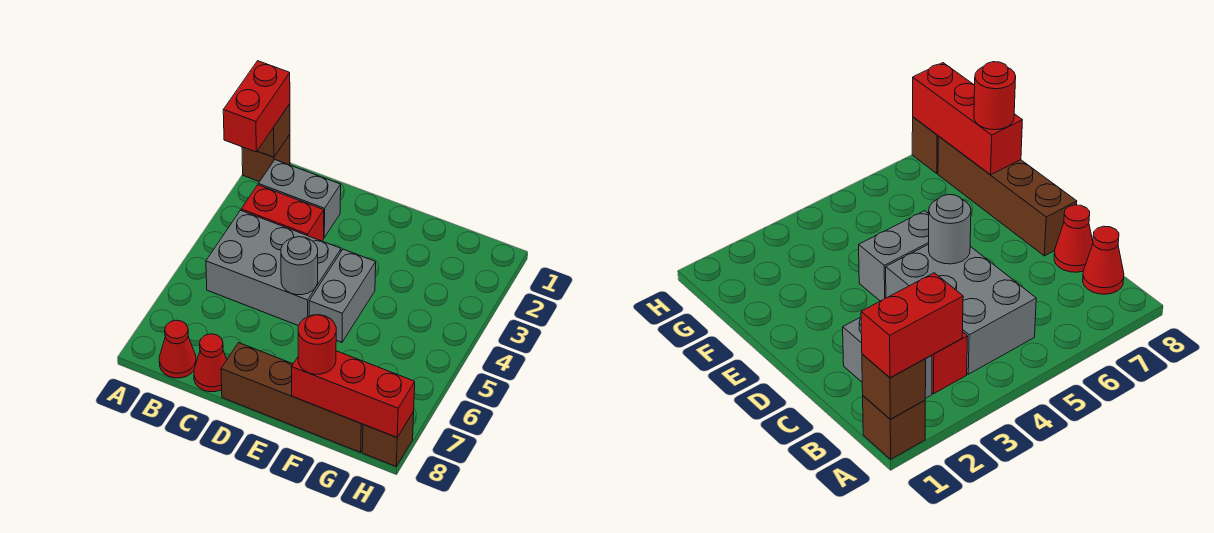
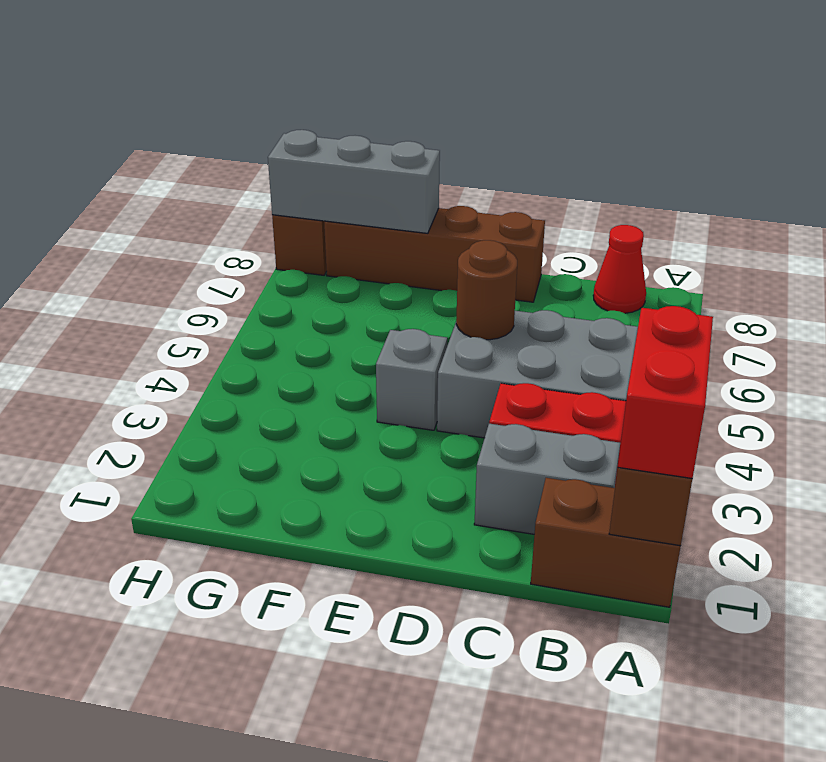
brown brick A1 level 1 -> brown brick A1:B1 level 1
red cone C8 level 1 -> none
grey round brick D5 level 2 -> brown round brick D5 level 2
grey brick E4:E5 level 1 -> grey brick E4 level 1
red brick F8:H8 level 2 -> grey brick F8:H8 level 2
red round brick F8 level 3 -> none

